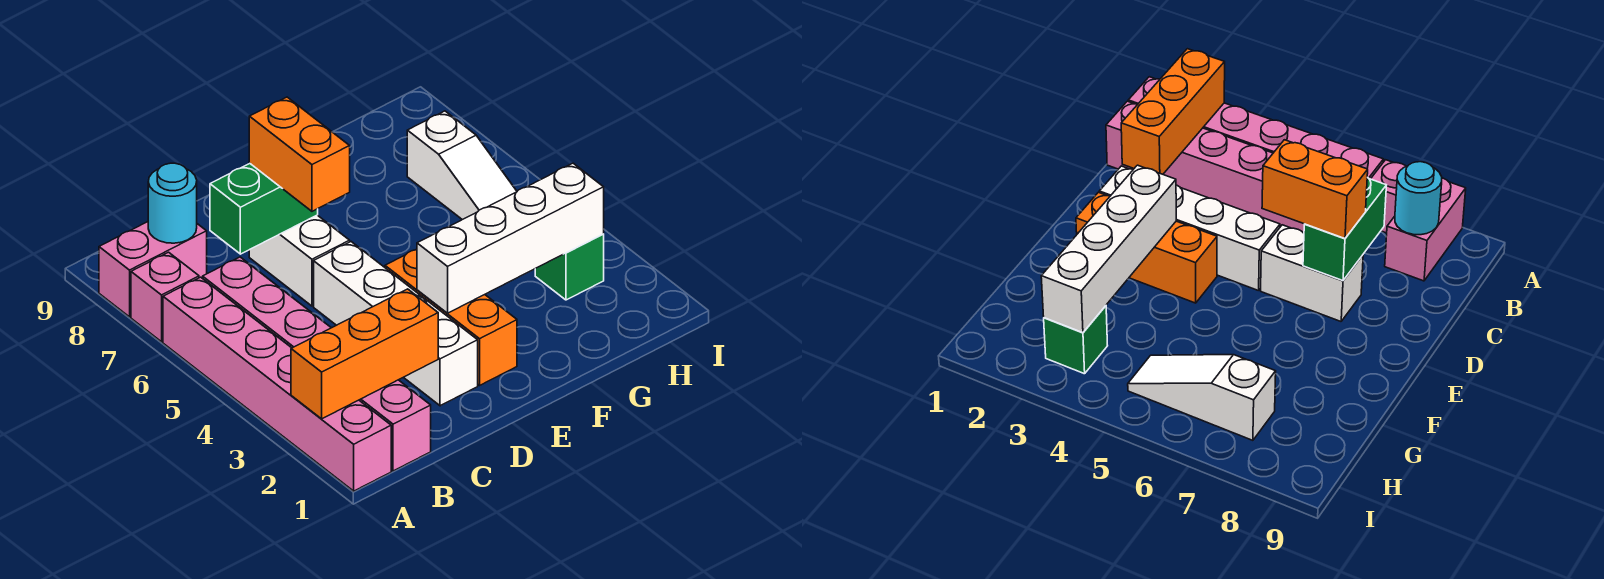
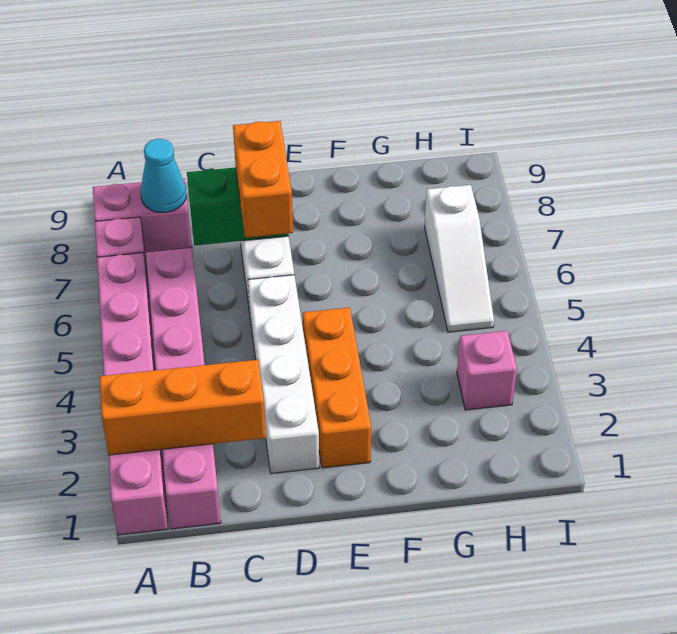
cyan round brick B8 level 2 -> cyan cone B8 level 2
white brick E3:H3 level 2 -> none
green brick H3 level 1 -> pink brick H3 level 1

